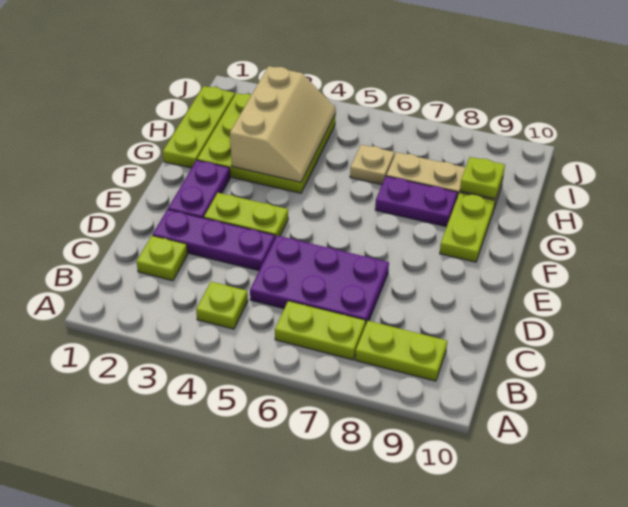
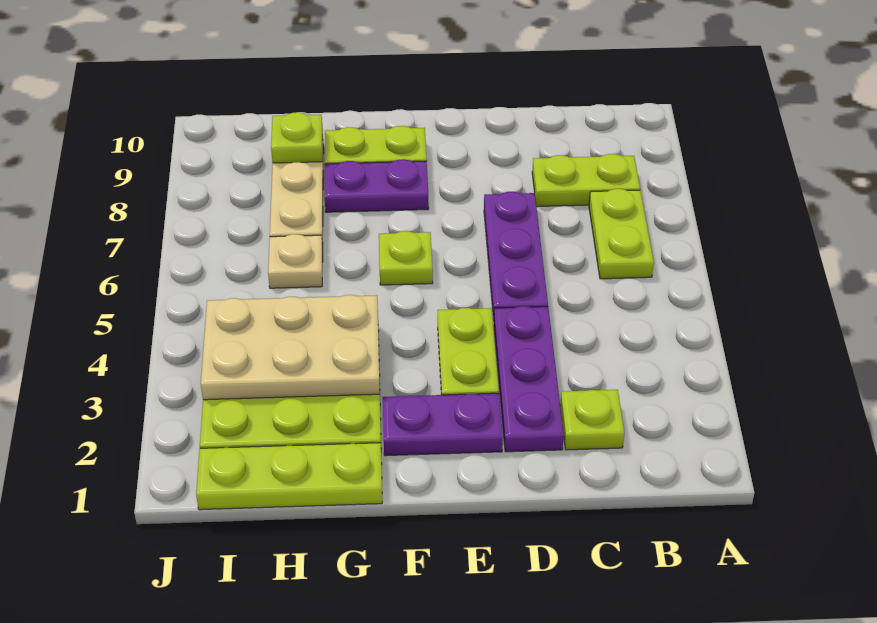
lime plate B4 level 1 -> lime plate F6 level 1
lime plate B8:B9 level 1 -> lime plate B8:C8 level 1
purple plate C5:D7 level 1 -> purple plate D5:D7 level 1
tan slope G3:I4 level 2 top 3 -> tan plate G3:I4 level 2
purple plate G7:G8 level 1 -> purple plate F8:G8 level 1

